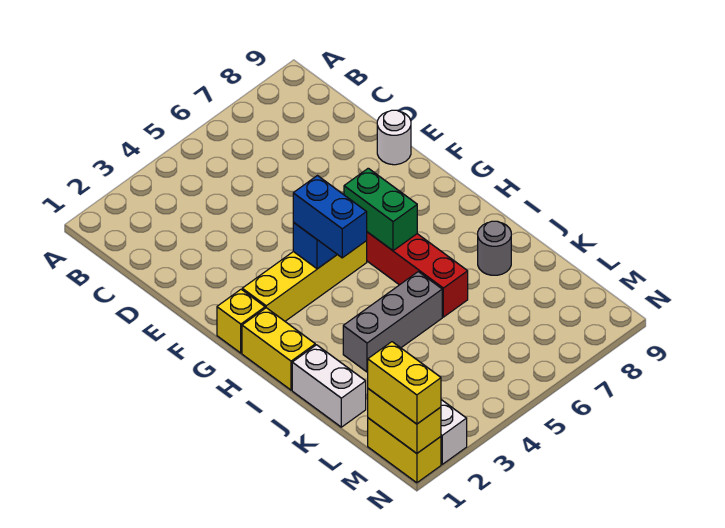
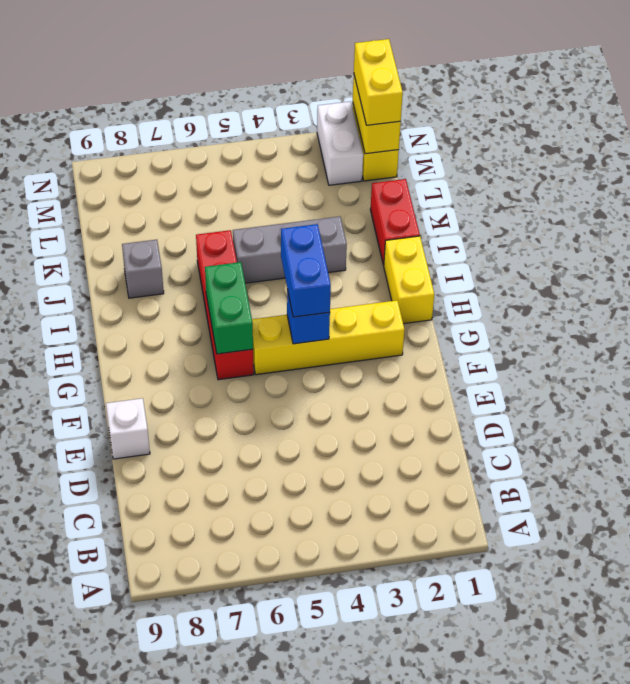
white round brick E9 level 1 -> white brick E9 level 1
yellow brick G1 level 1 -> none
white brick J1:K1 level 1 -> red brick J1:K1 level 1
grey round brick J8 level 1 -> grey brick J8 level 1

